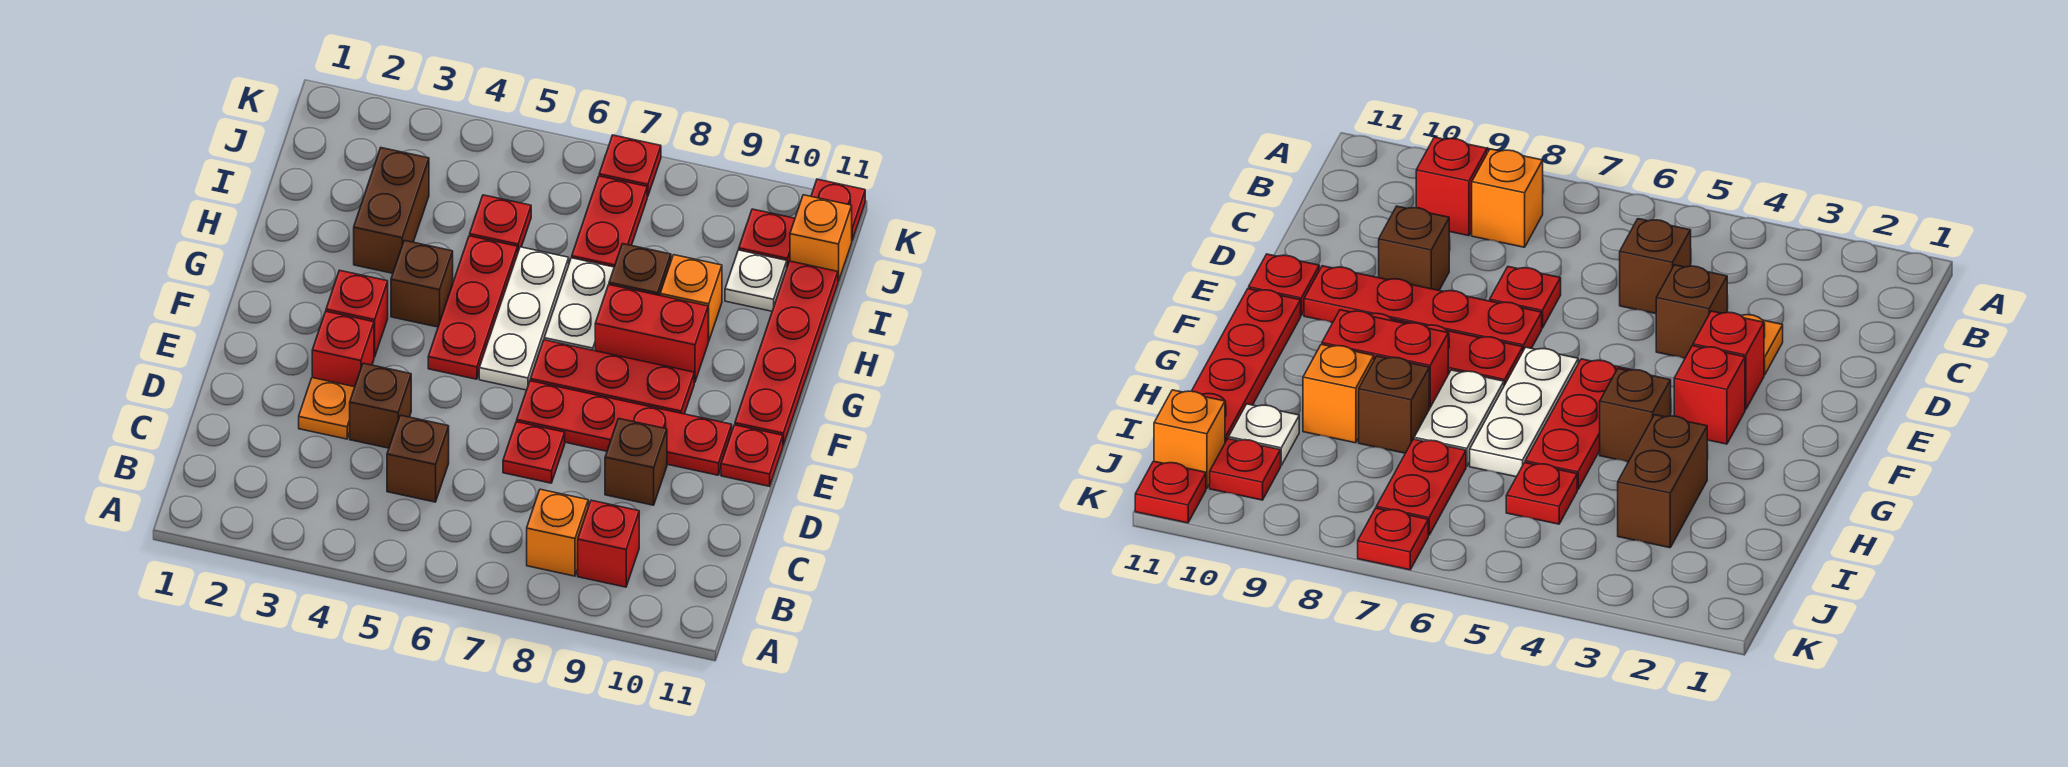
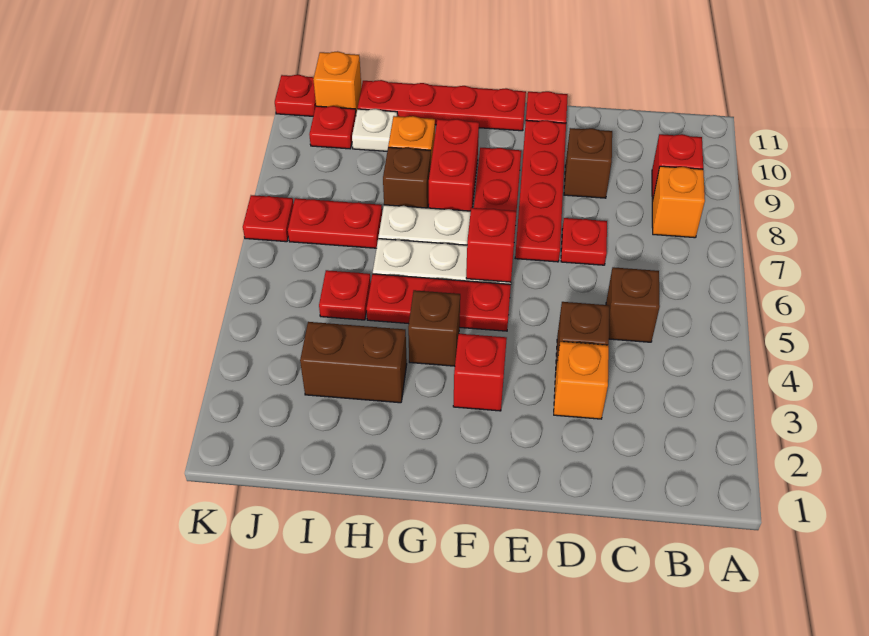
orange plate D3 level 1 -> orange brick D3 level 1
red brick E3 level 1 -> red brick F6 level 2

